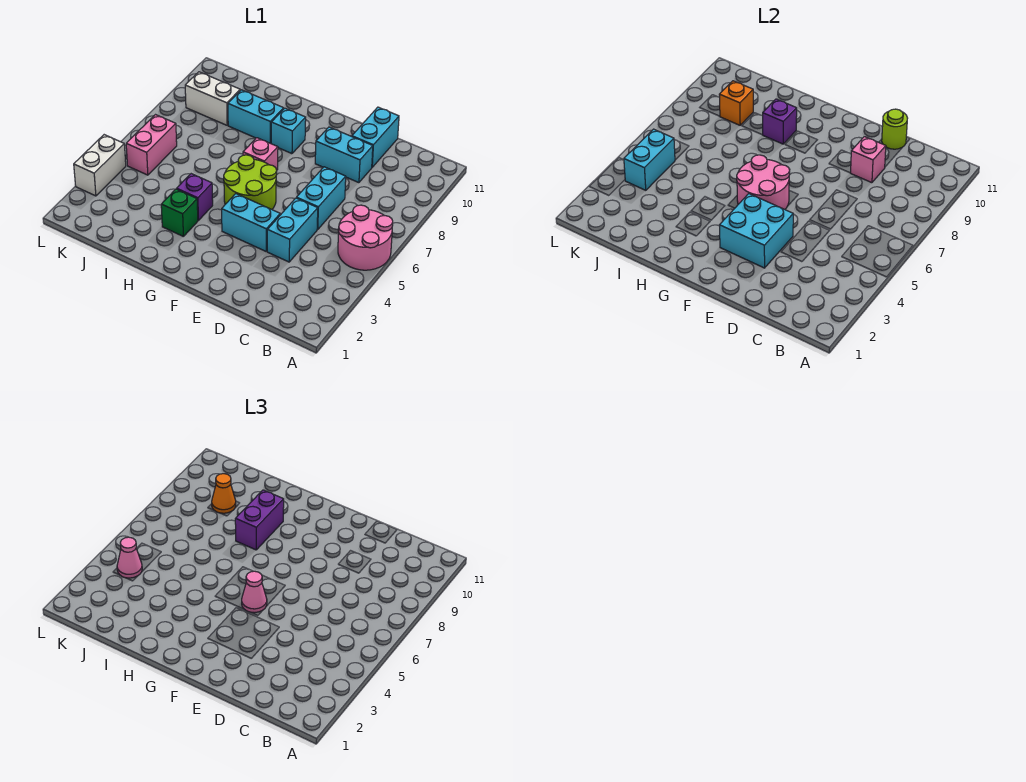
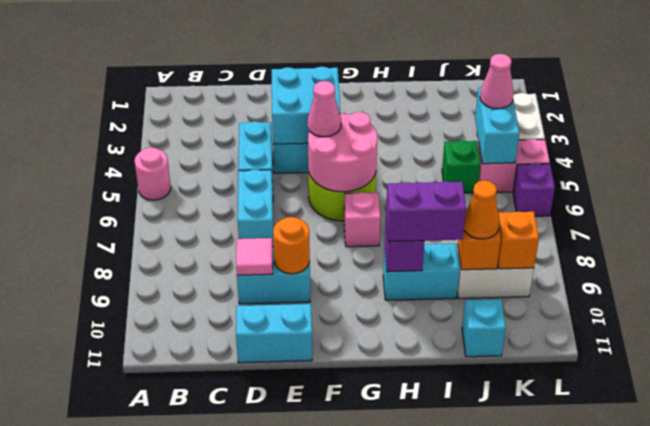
pink round brick A5:B6 level 1 -> pink round brick A5 level 1
pink brick D9 level 2 -> pink tile D9 level 2
cyan brick D10:D11 level 1 -> cyan brick D11:E11 level 1
lime round brick D11 level 2 -> none
none -> orange round brick E9 level 2
cyan brick G9 level 1 -> cyan brick J11 level 1
green brick H3 level 1 -> green brick J5 level 1
purple brick H4 level 1 -> purple brick L6 level 1
purple brick H8:H9 level 3 -> purple brick H9:I9 level 3
pink brick K5:K6 level 1 -> pink brick K5:L5 level 1
none -> orange brick K9 level 2

